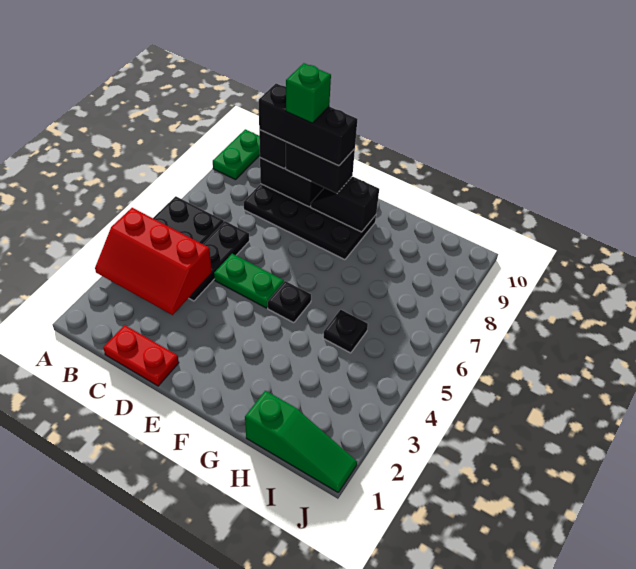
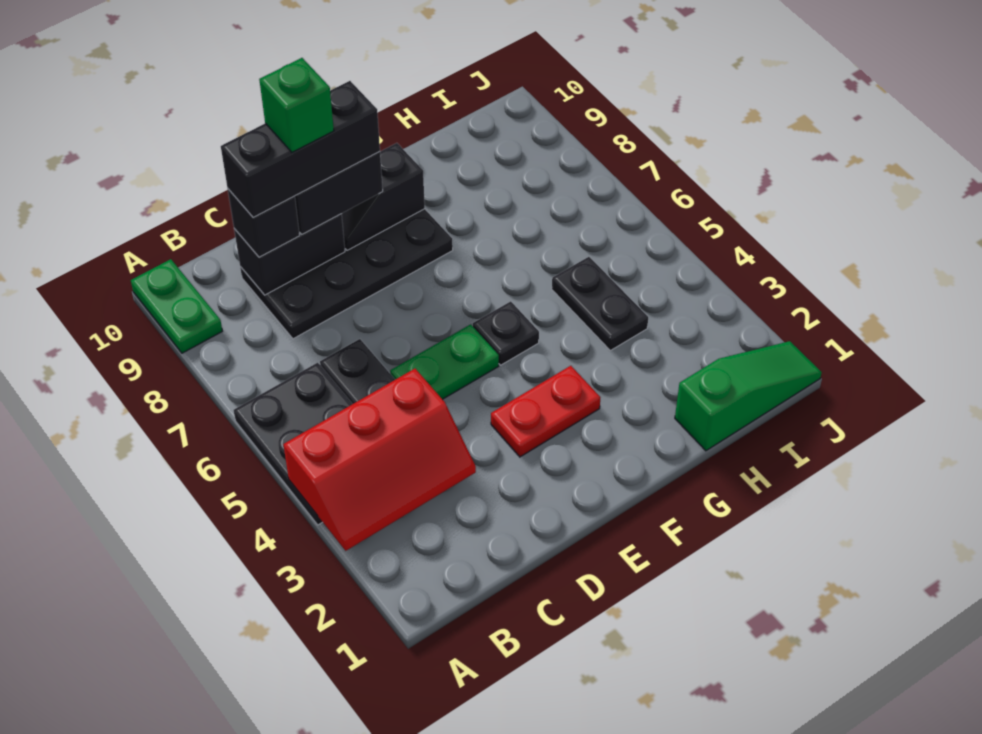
red plate C1:D1 level 1 -> red plate E3:F3 level 1
black plate H5 level 1 -> black plate H4:H5 level 1

